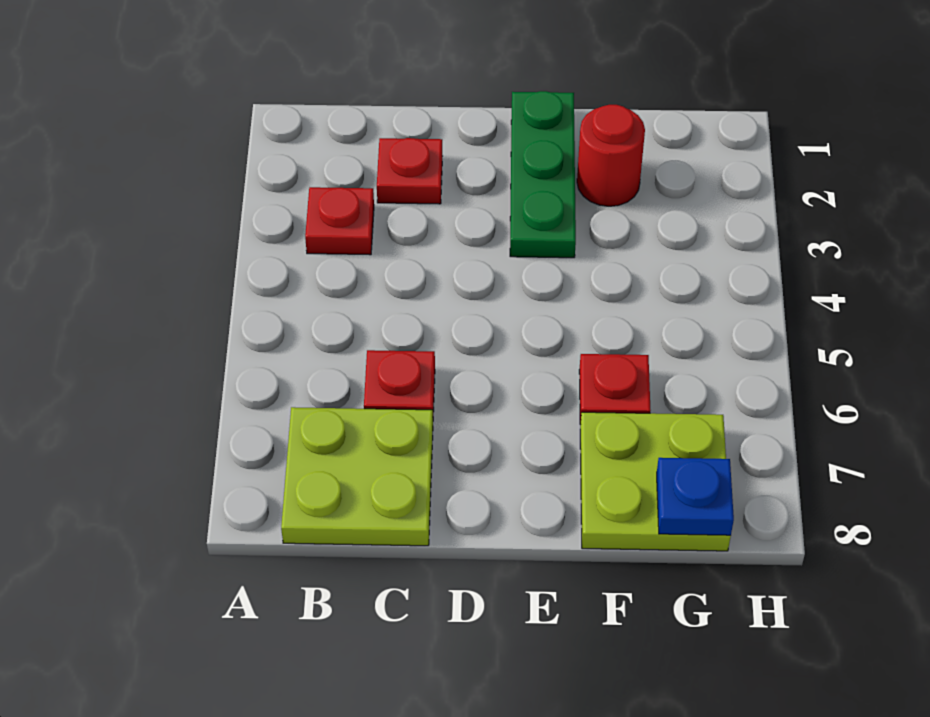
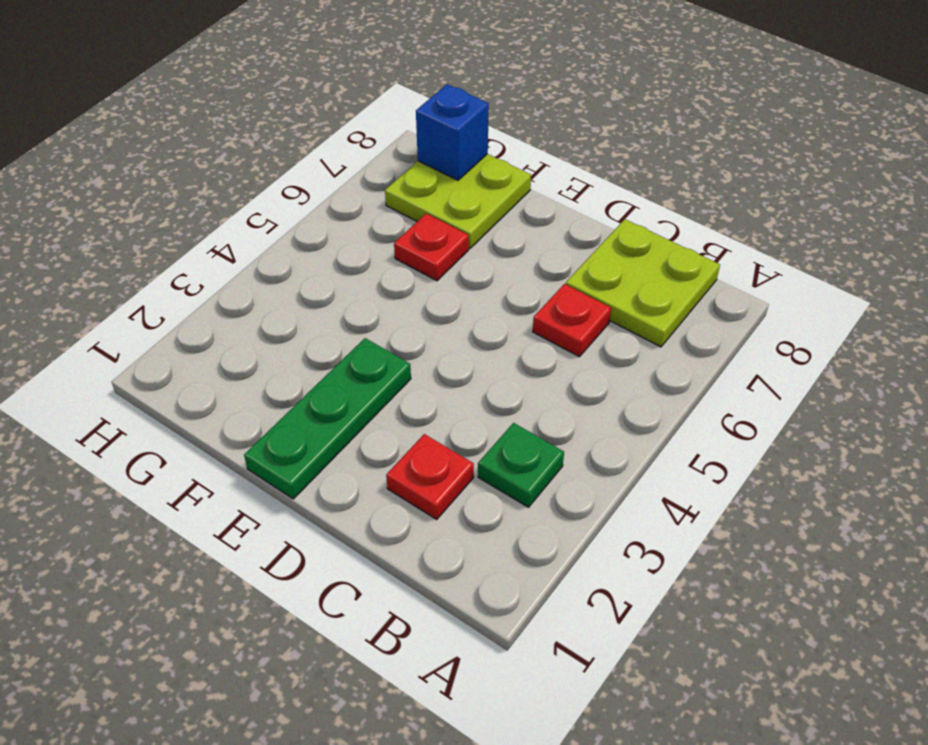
red plate B3 level 1 -> green plate B3 level 1
red round brick F2 level 1 -> none
blue plate G8 level 2 -> blue brick G8 level 2

